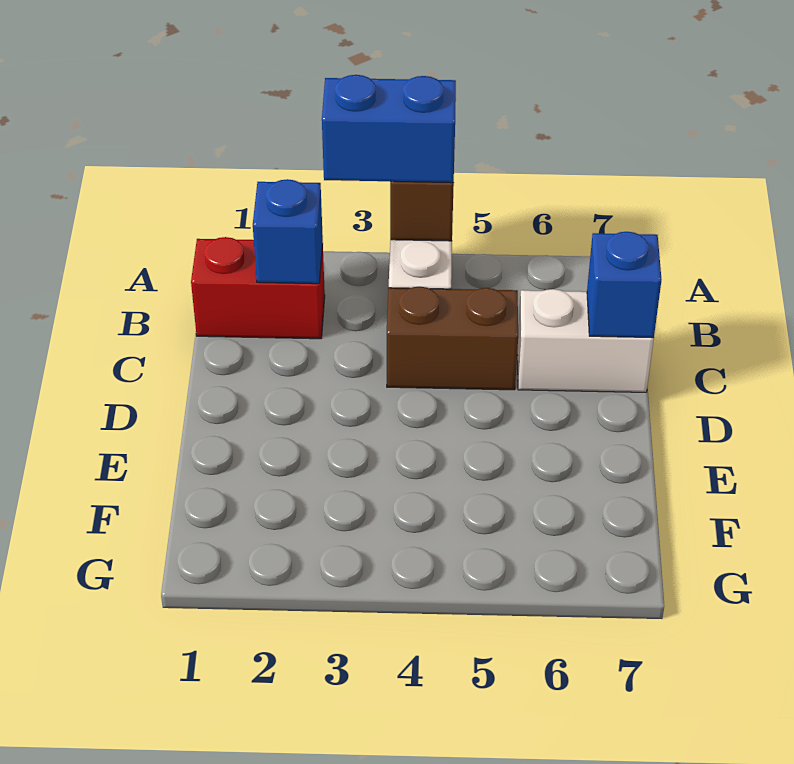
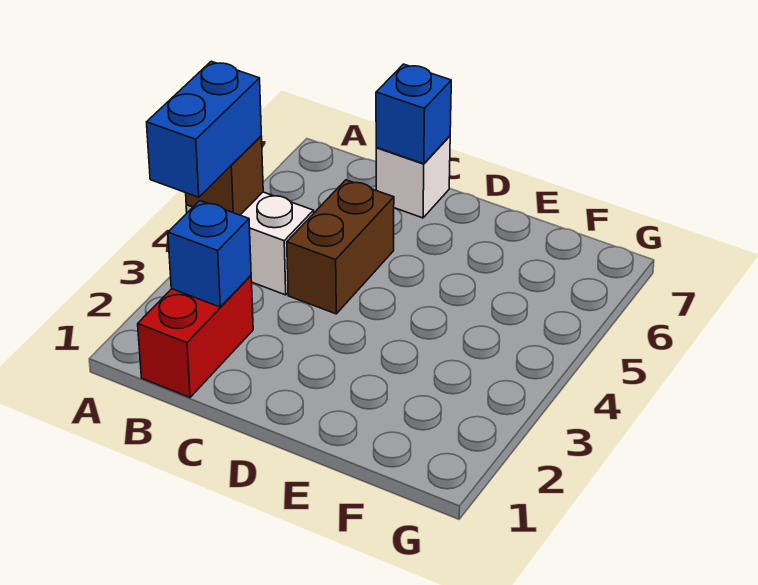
white brick C6:C7 level 1 -> white brick C7 level 1

